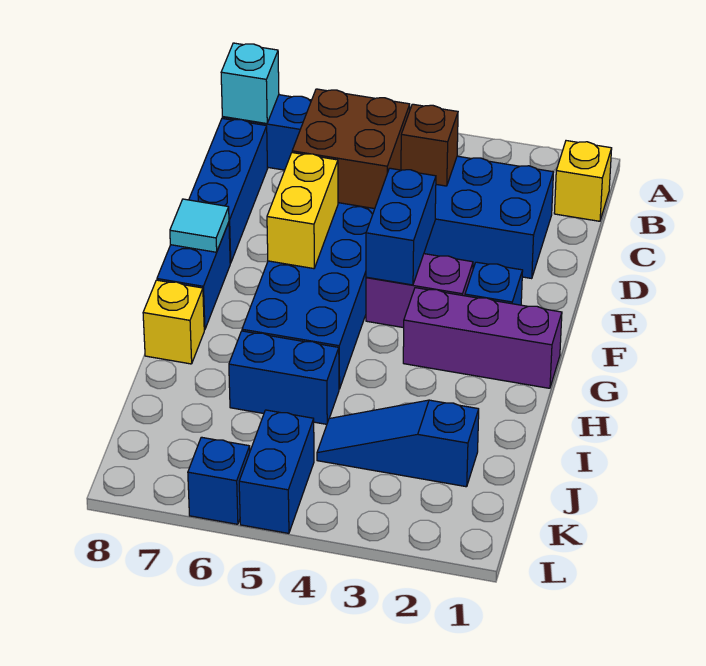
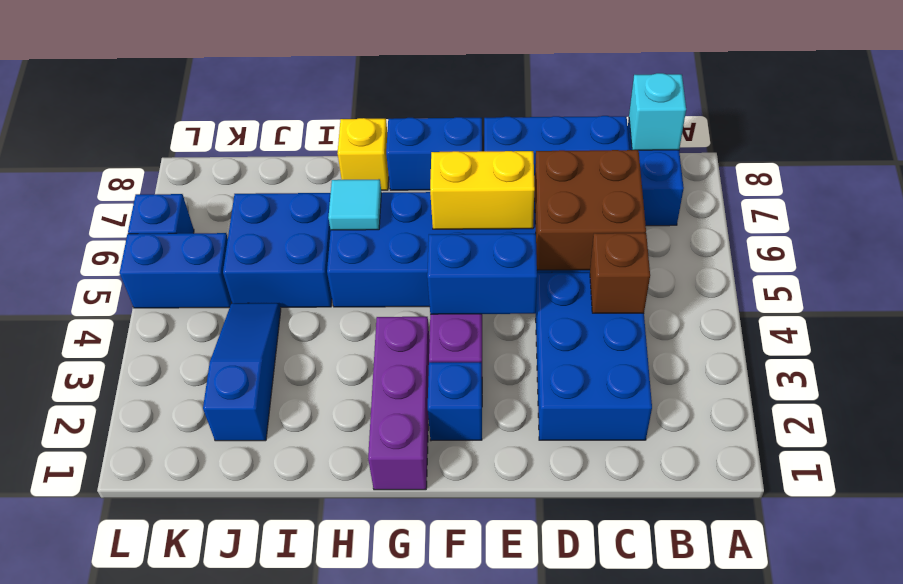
yellow brick B1 level 1 -> none
cyan tile F8 level 2 -> cyan tile H6 level 2
blue brick I5:I6 level 1 -> blue brick I5:J6 level 1

